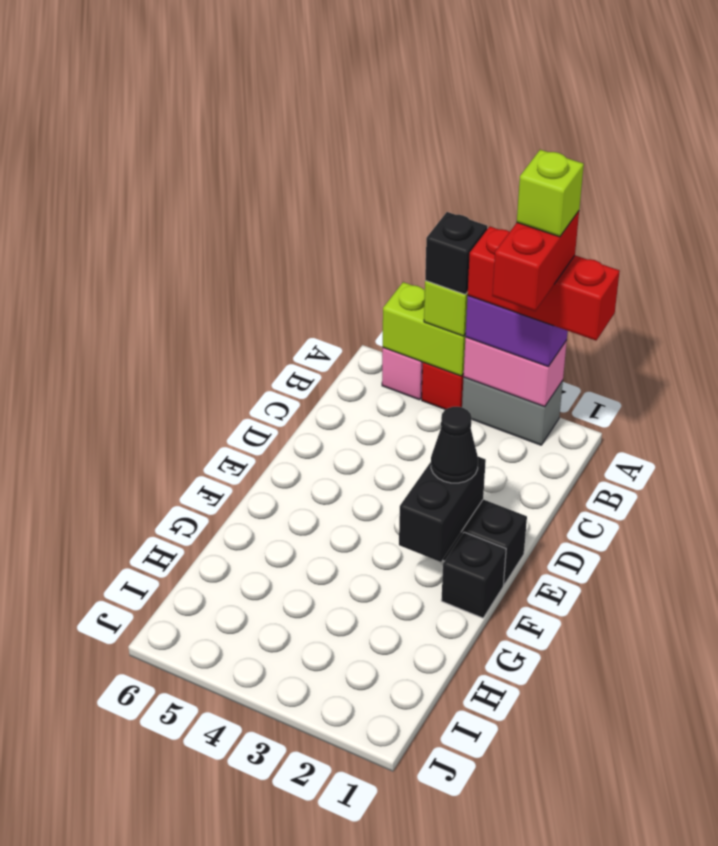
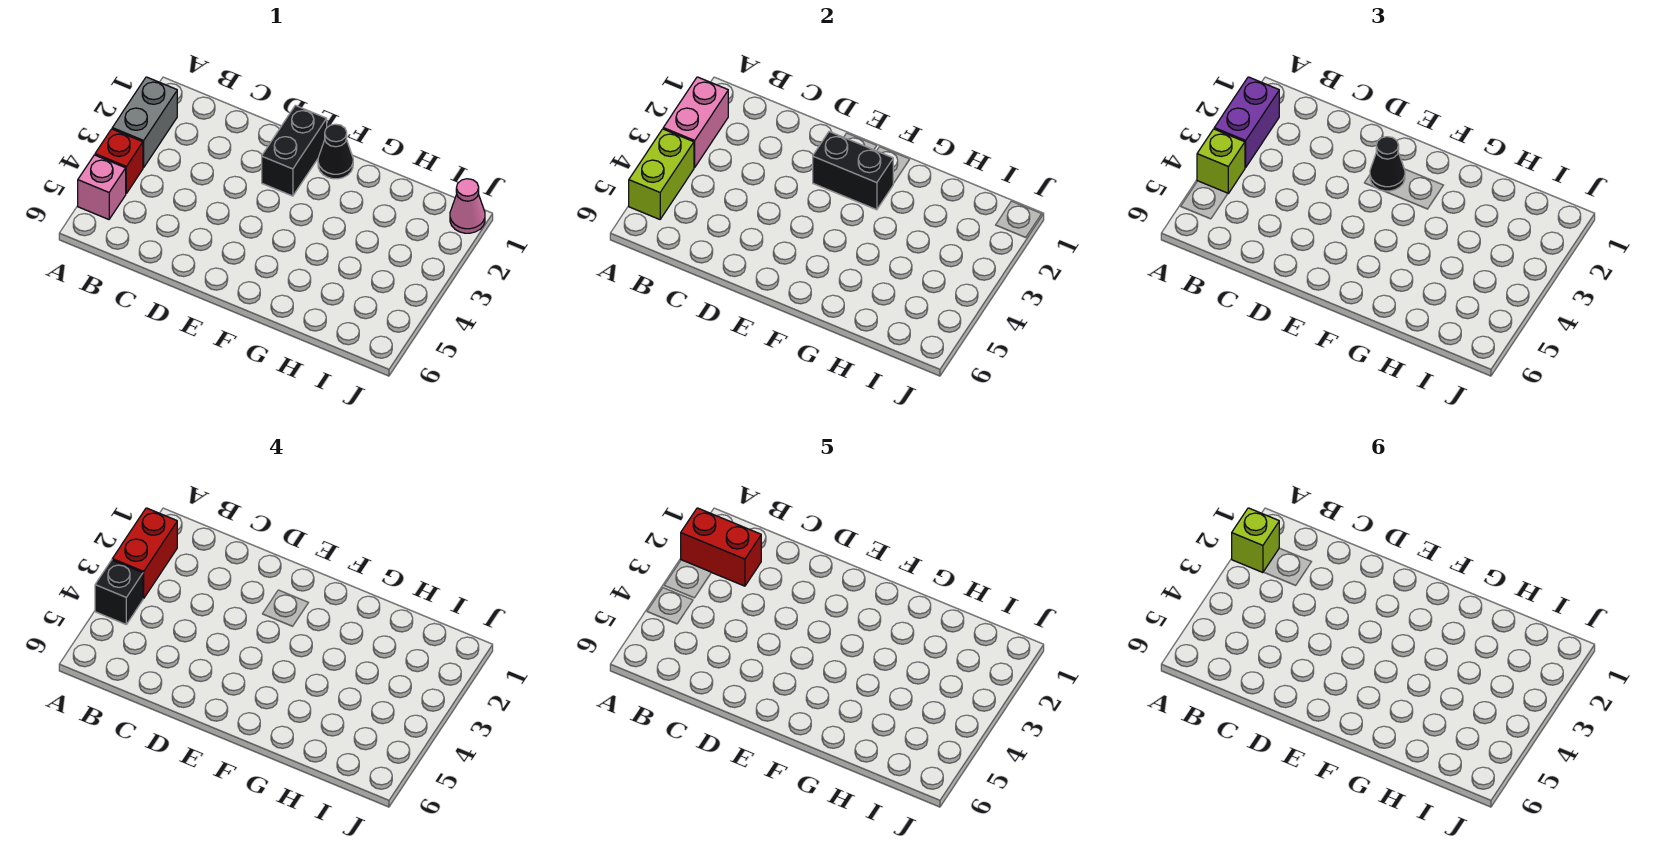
red brick A1:A3 level 4 -> red brick A2:A3 level 4
black brick F1 level 1 -> black cone F1 level 1
none -> pink cone J1 level 1

